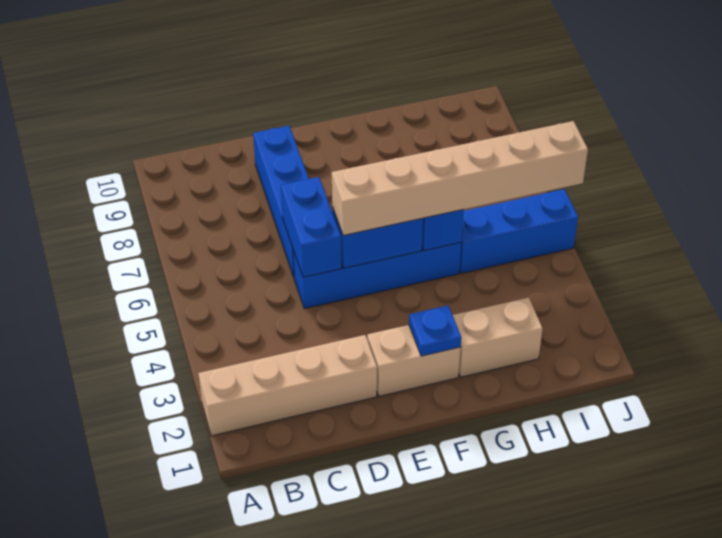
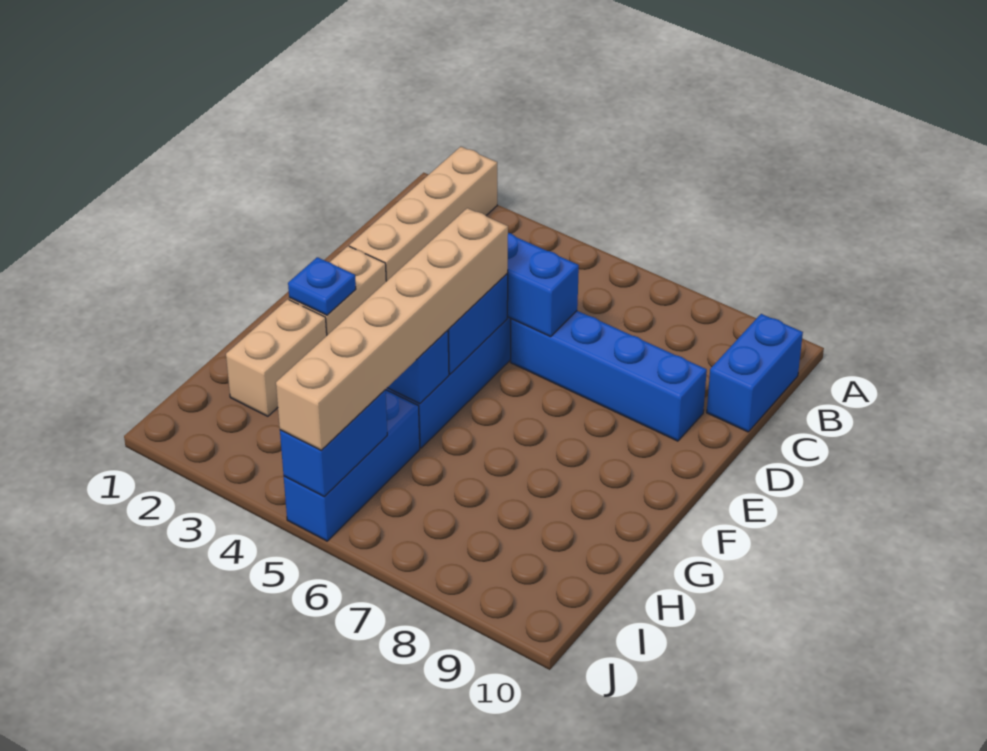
none -> blue brick B10:C10 level 1
none -> blue brick I5:J5 level 2

